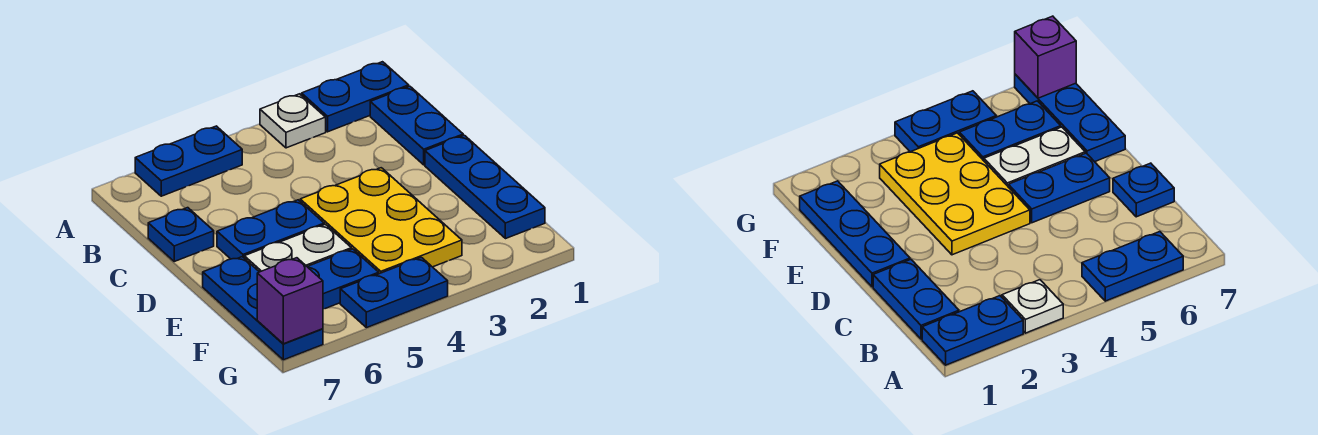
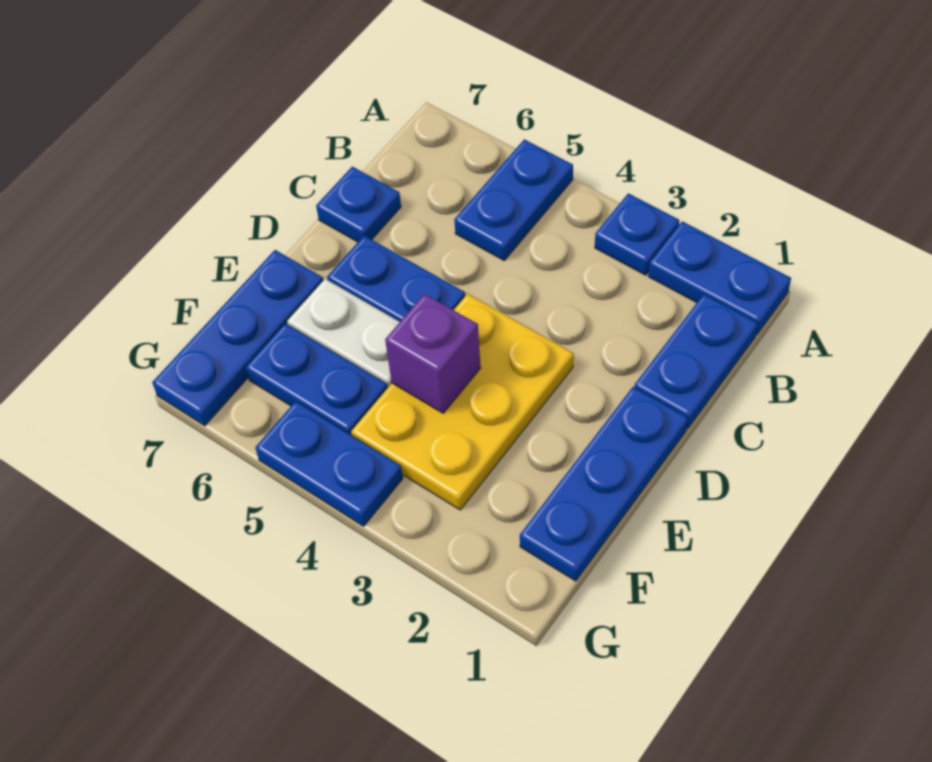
white plate A3 level 1 -> blue plate A3 level 1
blue plate A5:A6 level 1 -> blue plate A5:B5 level 1
purple brick G7 level 2 -> purple brick E4 level 2

